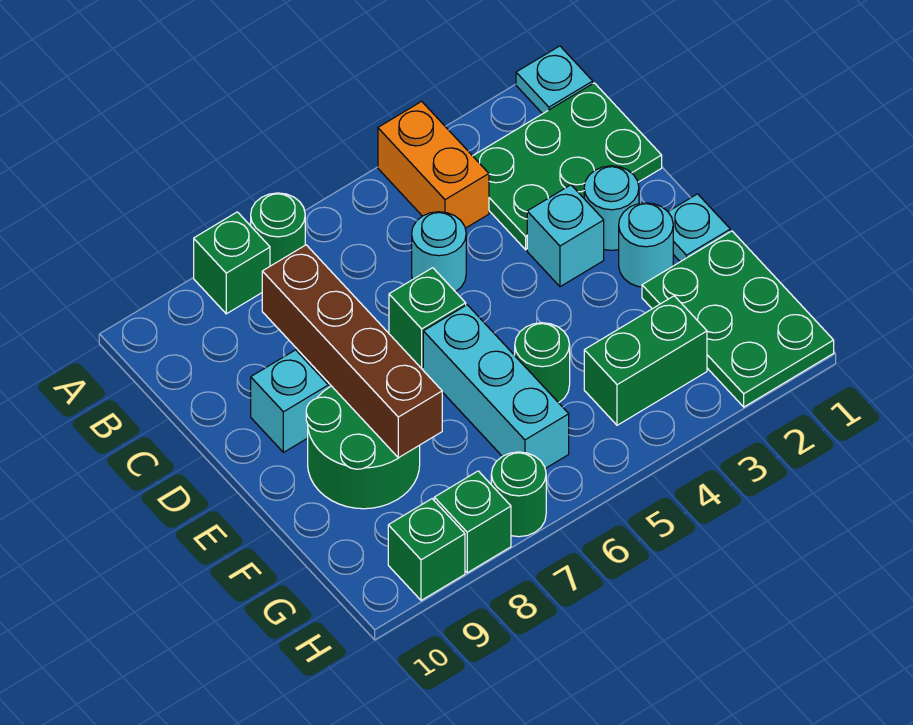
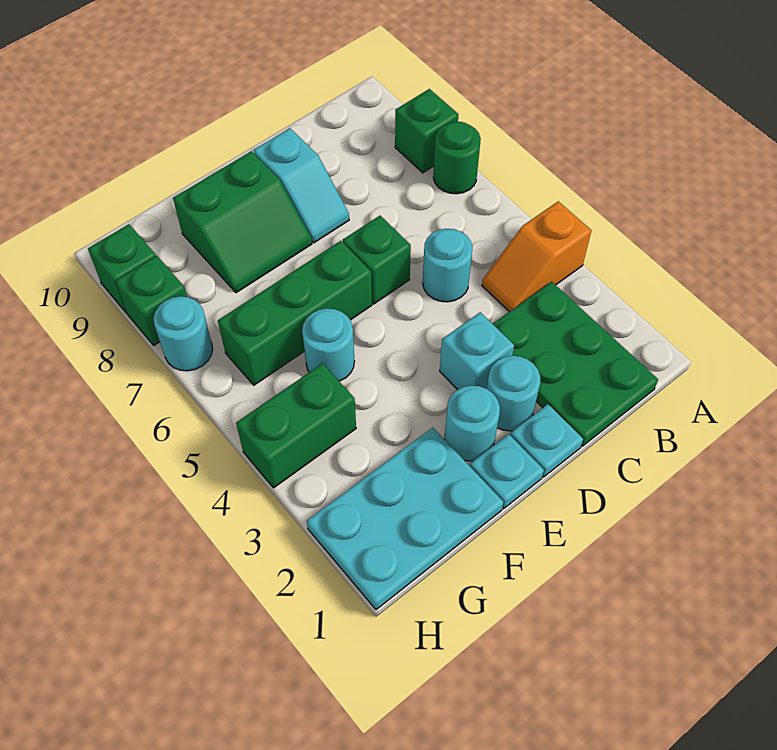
cyan plate A1 level 1 -> cyan plate D1 level 1
orange brick A4:B4 level 1 -> orange slope A4:B4 level 1 top A
brown brick C8:F8 level 2 -> none
cyan brick E6:G6 level 1 -> green brick E6:G6 level 1
green round brick E8:F9 level 1 -> green slope E8:F9 level 1 top 9
green plate F1:H2 level 1 -> cyan plate F1:H2 level 1
green round brick F5 level 1 -> cyan round brick F5 level 1
green brick G3:G4 level 1 -> green brick G4:H4 level 1
green round brick H7 level 1 -> cyan round brick H7 level 1

